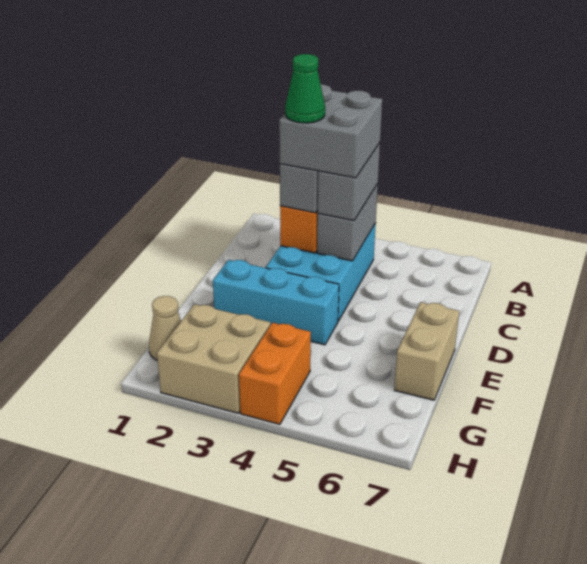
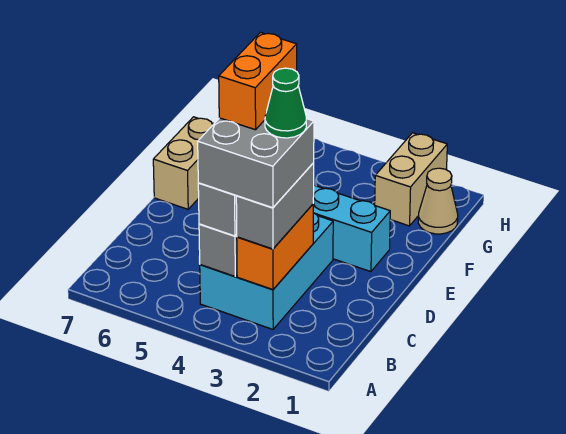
tan brick G2:H3 level 1 -> tan brick G2:H2 level 1
orange brick G4:H4 level 1 -> orange brick C4:D4 level 5

